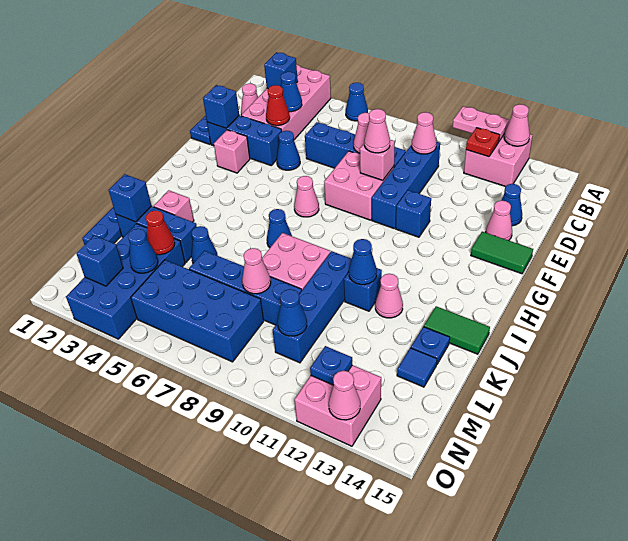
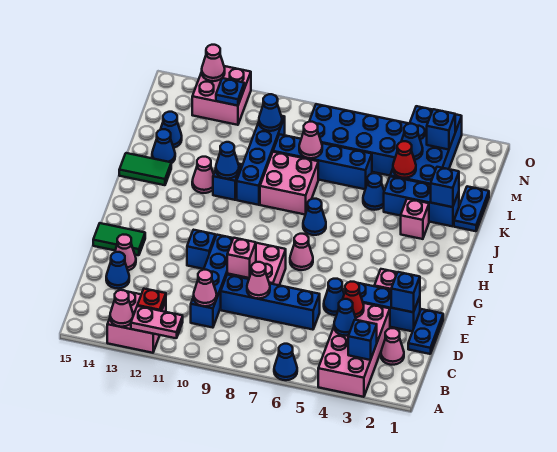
pink cone E9 level 3 -> none
blue plate K14 level 1 -> blue cone K14 level 1
blue tile L14 level 1 -> blue cone L14 level 1

